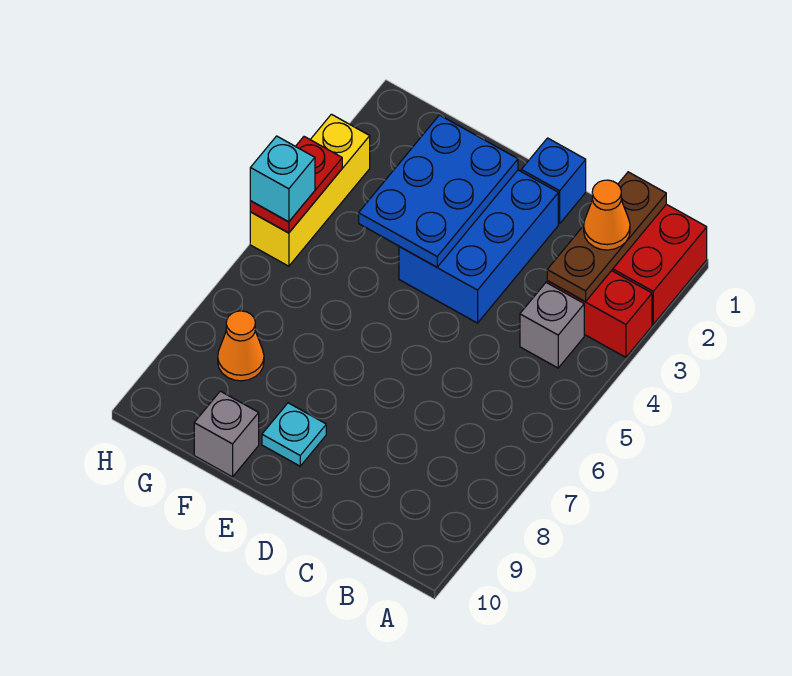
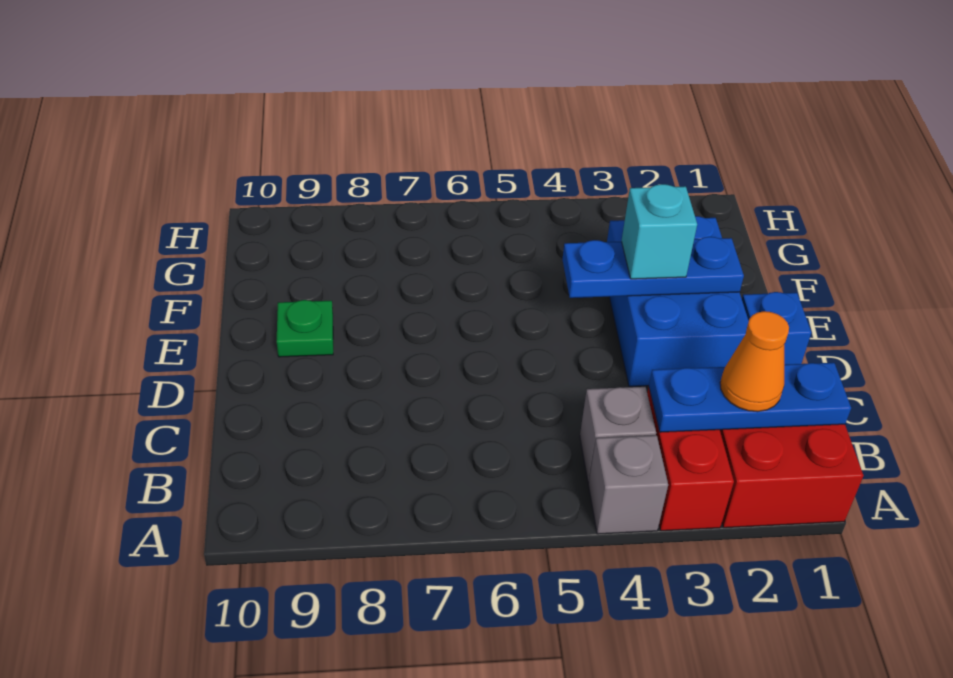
brown plate B1:B3 level 2 -> blue plate B1:B3 level 2
blue brick D2:E4 level 1 -> blue brick D2:F3 level 1
blue plate E2:F4 level 2 -> blue plate E2:E4 level 2
cyan plate E9 level 1 -> green plate E9 level 1
grey brick F10 level 1 -> grey brick A4 level 1
orange cone G8 level 1 -> none
yellow brick H3:H5 level 1 -> none
red plate H4:H5 level 2 -> none
cyan brick H5 level 3 -> cyan brick E3 level 3

